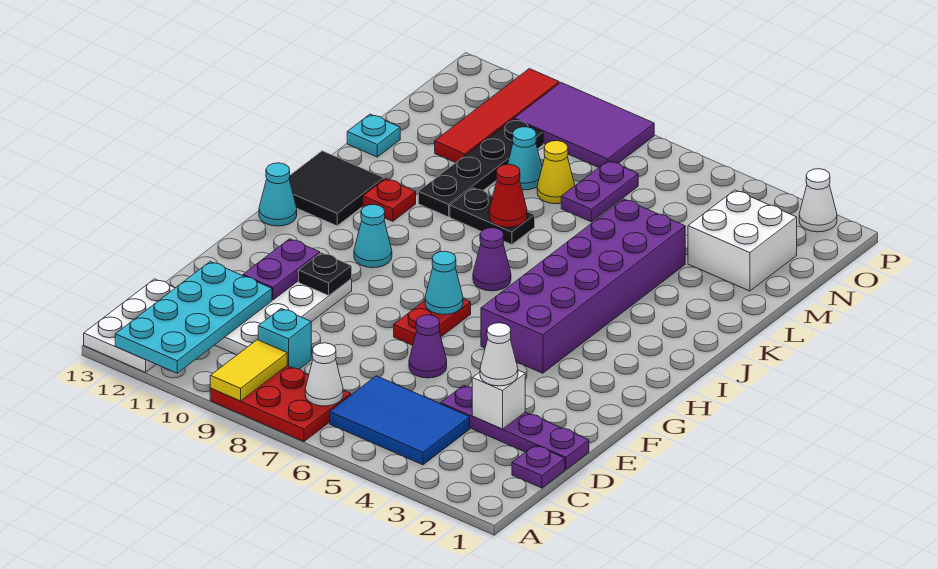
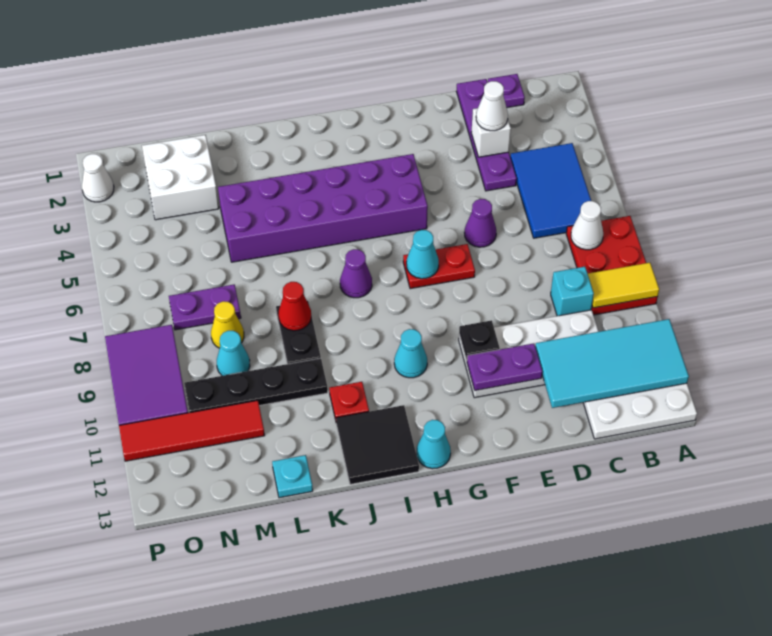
cyan plate A11:D12 level 2 -> cyan tile A11:D12 level 2

